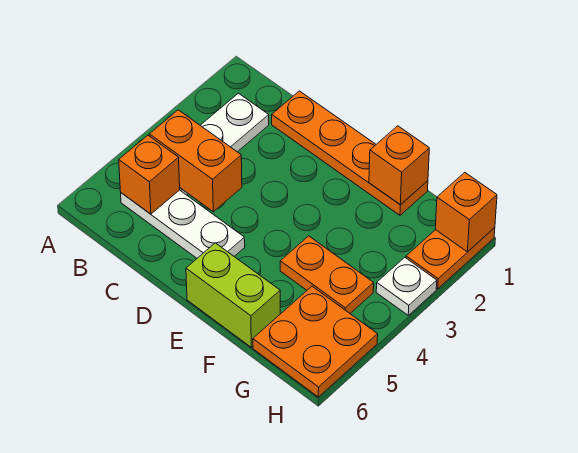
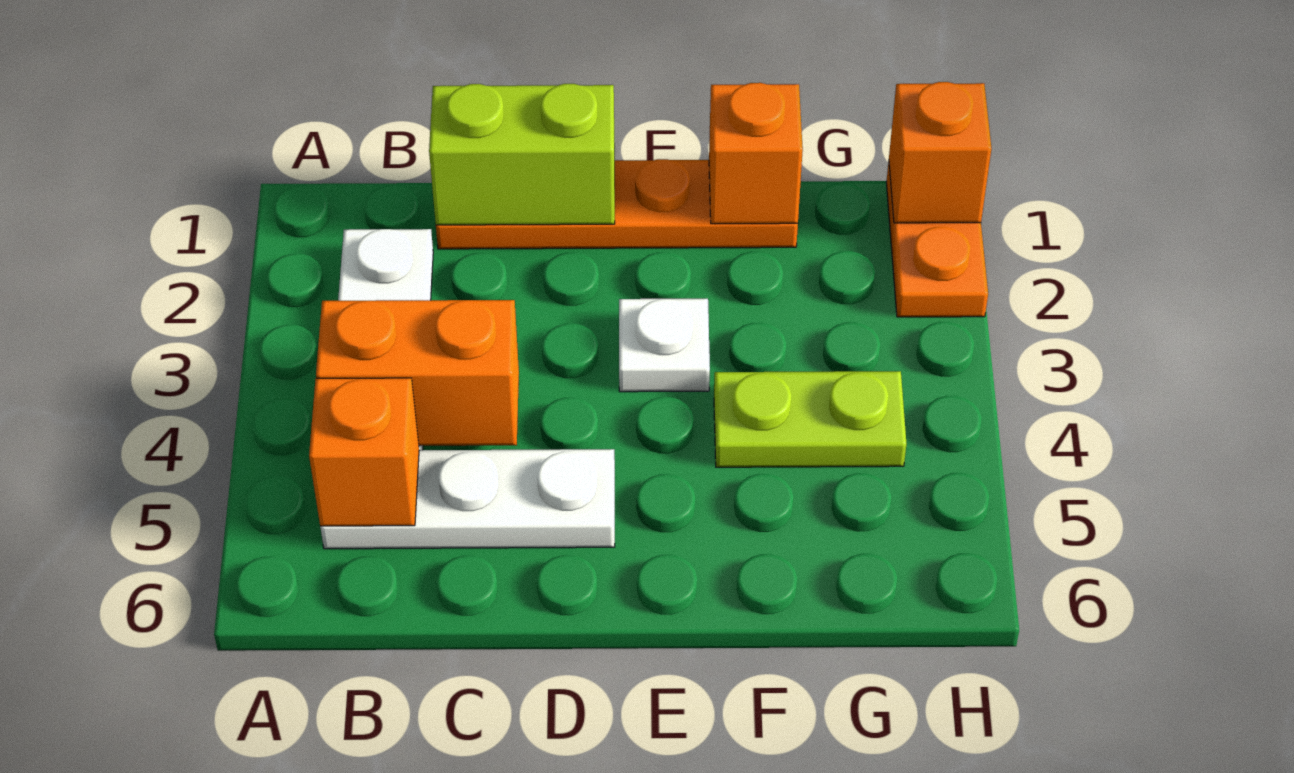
lime brick E6:F6 level 1 -> lime brick C1:D1 level 2
orange plate F4:G4 level 1 -> lime plate F4:G4 level 1
orange plate G5:H6 level 1 -> none
white plate H3 level 1 -> white plate E3 level 1

